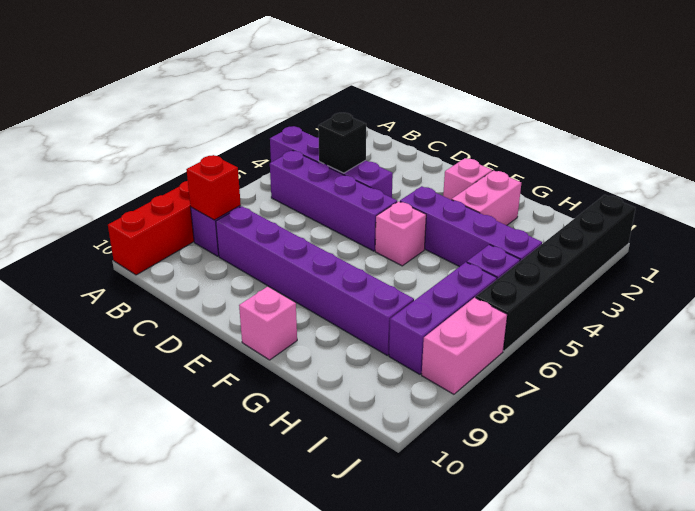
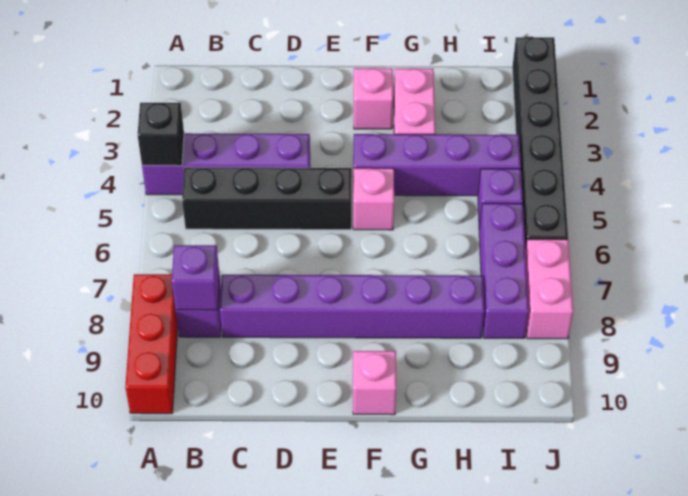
purple brick B5:E5 level 1 -> black brick B5:E5 level 1
red brick B8 level 2 -> purple brick B8 level 2
black brick C4 level 2 -> black brick A4 level 2

